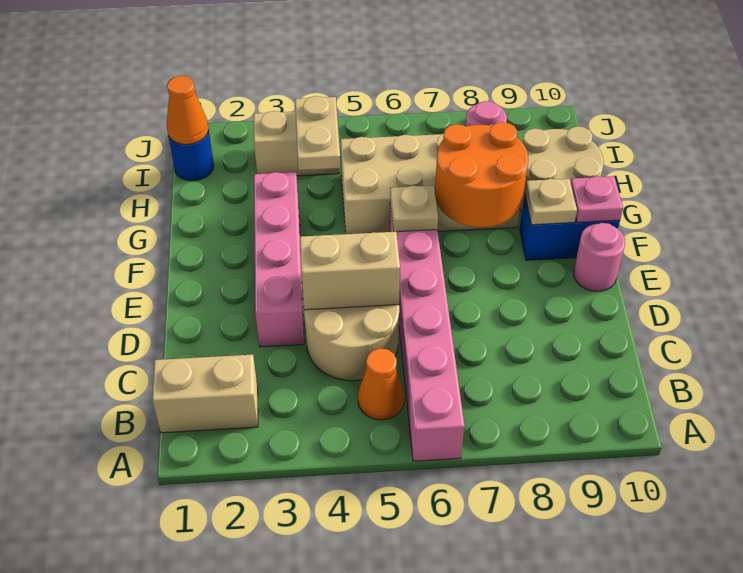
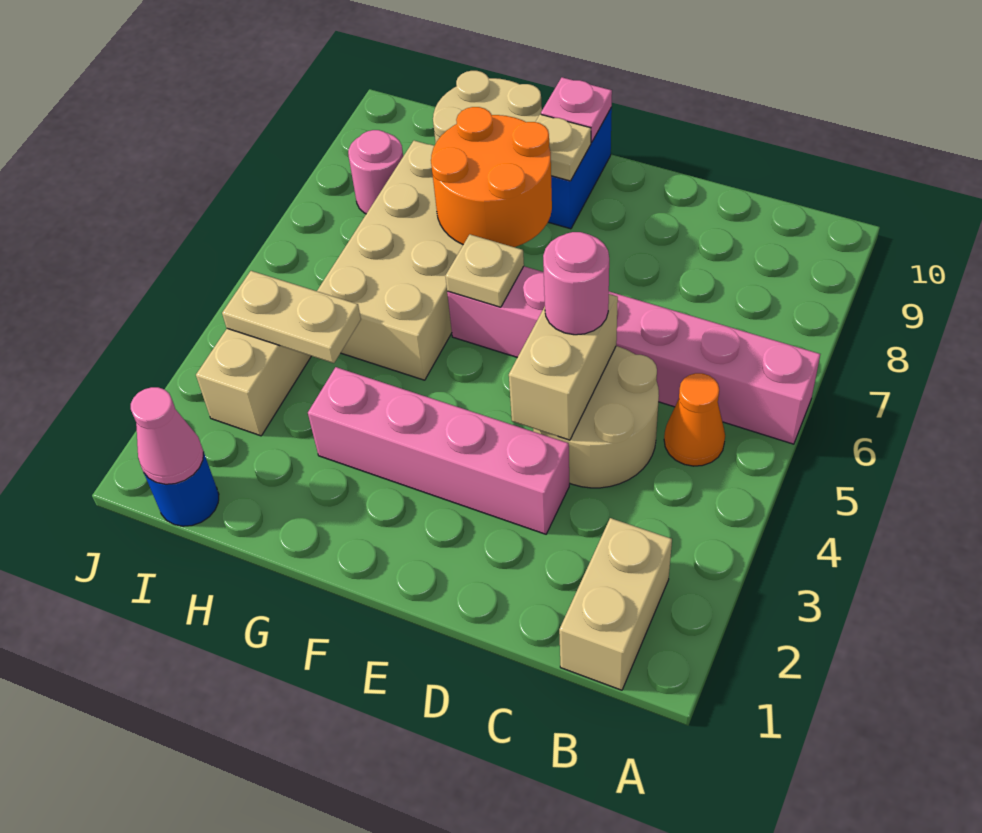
pink round brick E10 level 1 -> pink round brick D5 level 3
orange cone I1 level 2 -> pink cone I1 level 2

